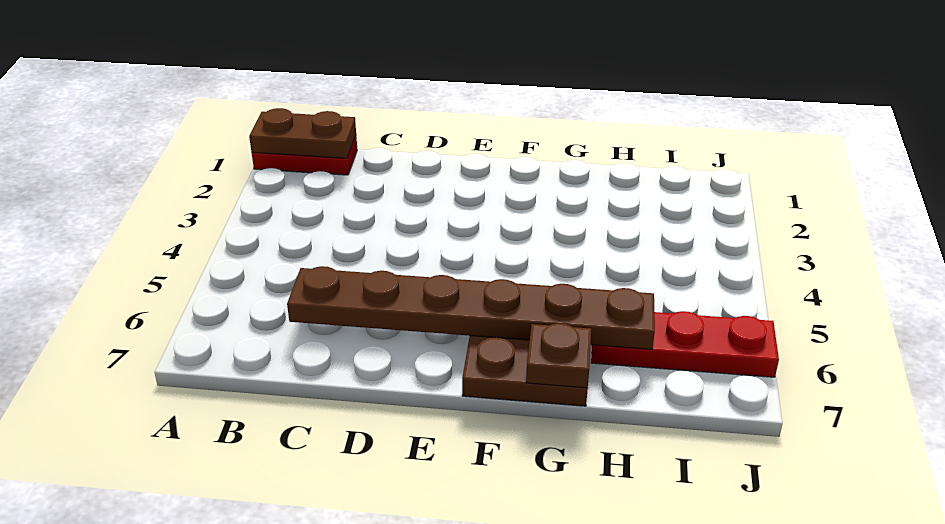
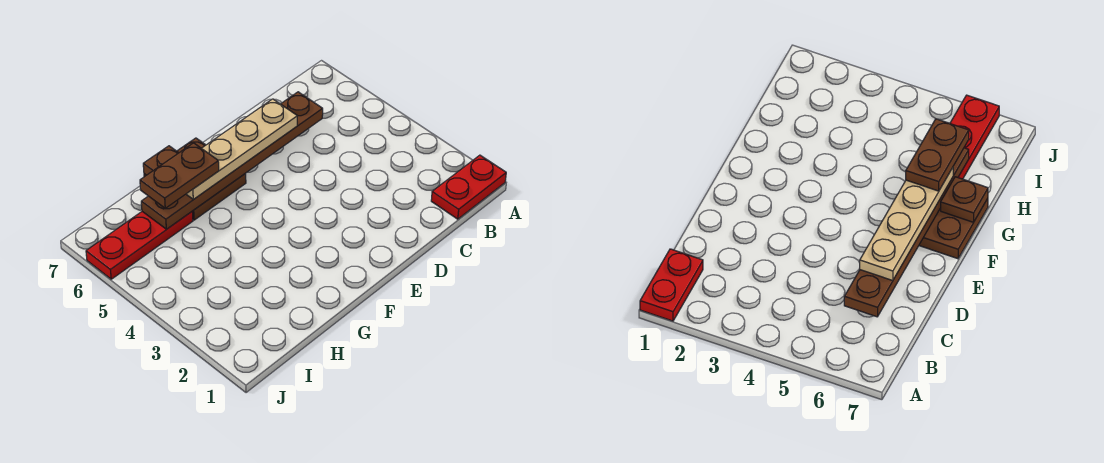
brown plate A1:B1 level 2 -> brown plate G6:H6 level 4
none -> tan plate D6:G6 level 3

